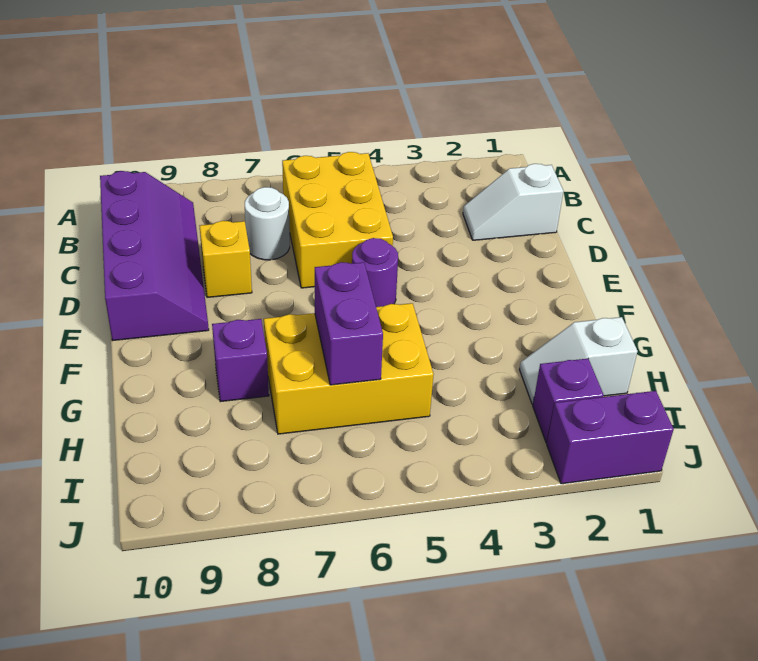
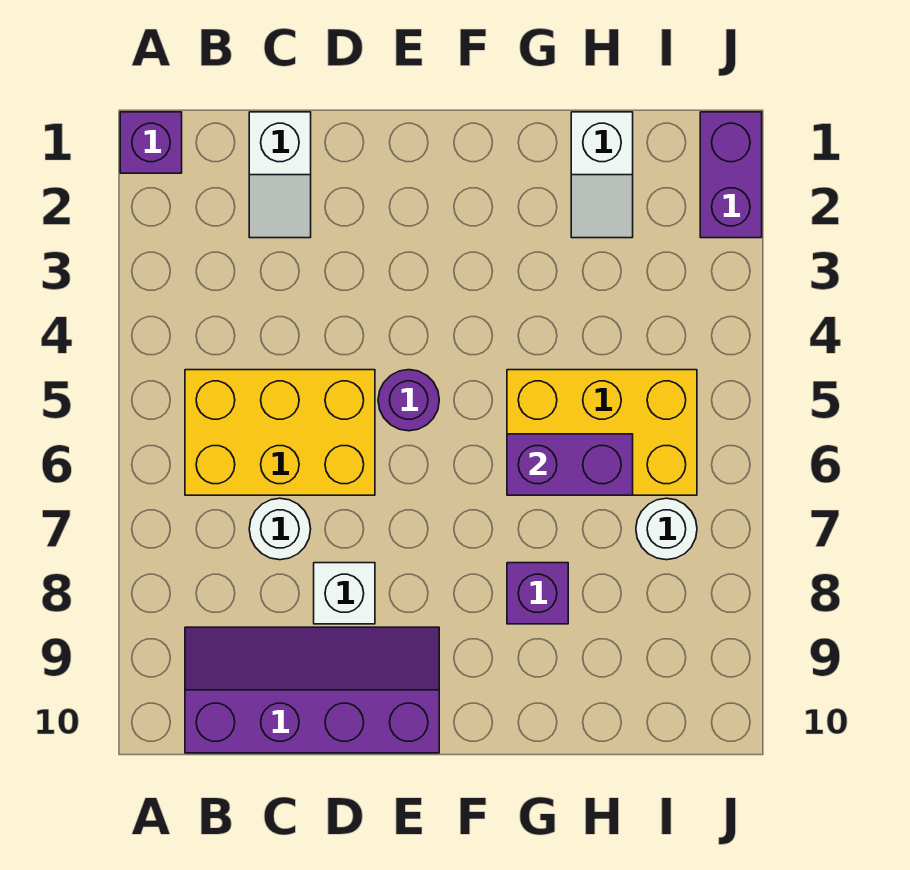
yellow brick D8 level 1 -> white brick D8 level 1
yellow brick G5:H7 level 1 -> yellow brick G5:I6 level 1
purple brick I2 level 1 -> purple brick A1 level 1
none -> white round brick I7 level 1

